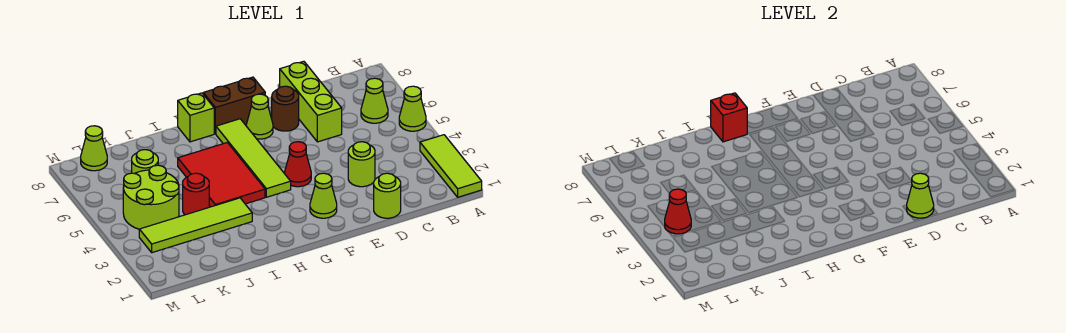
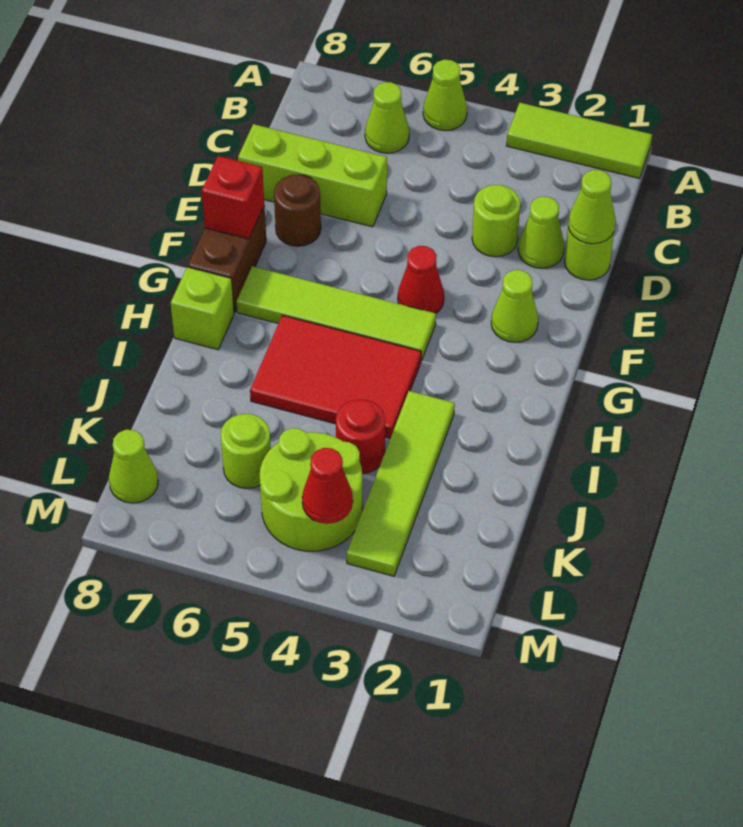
lime cone F7 level 1 -> lime cone D2 level 1
red brick H8 level 2 -> red brick F8 level 2

